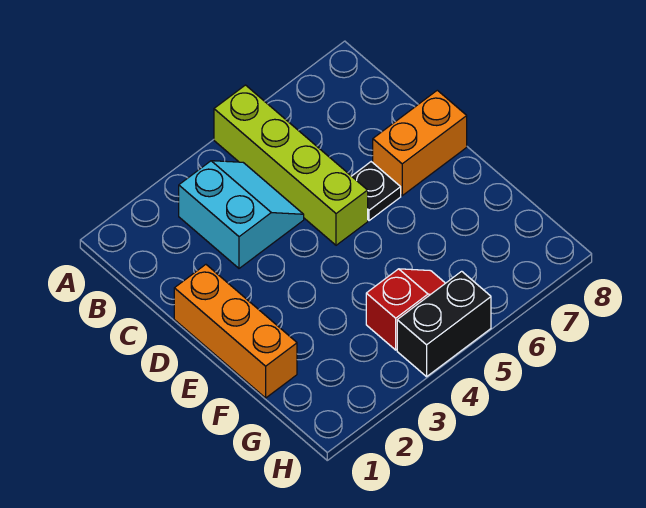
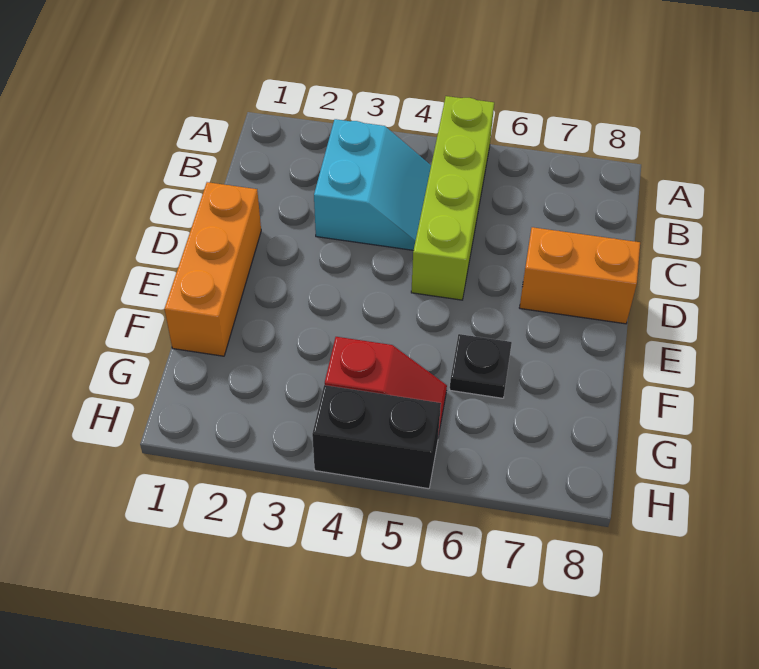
black plate D6 level 1 -> black plate F6 level 1

